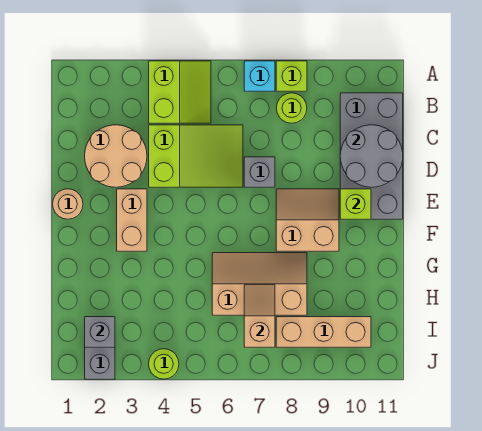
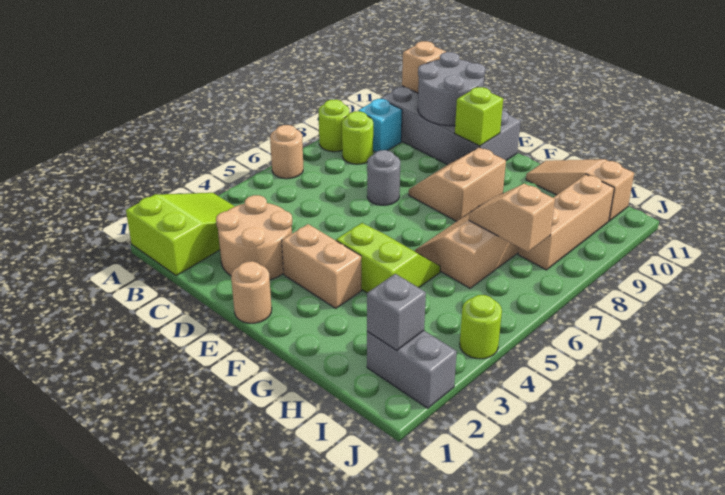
lime slope A4:B5 level 1 top 4 -> lime slope F4:G5 level 1 top 4
none -> tan round brick A6 level 1
cyan brick A7 level 1 -> cyan brick B9 level 1
lime brick A8 level 1 -> lime round brick A8 level 1
none -> tan brick B11 level 2
lime slope C4:D6 level 1 top 4 -> lime slope A1:B3 level 1 top 1
grey brick D7 level 1 -> grey round brick D7 level 1
none -> tan slope G11:I11 level 1 top I

